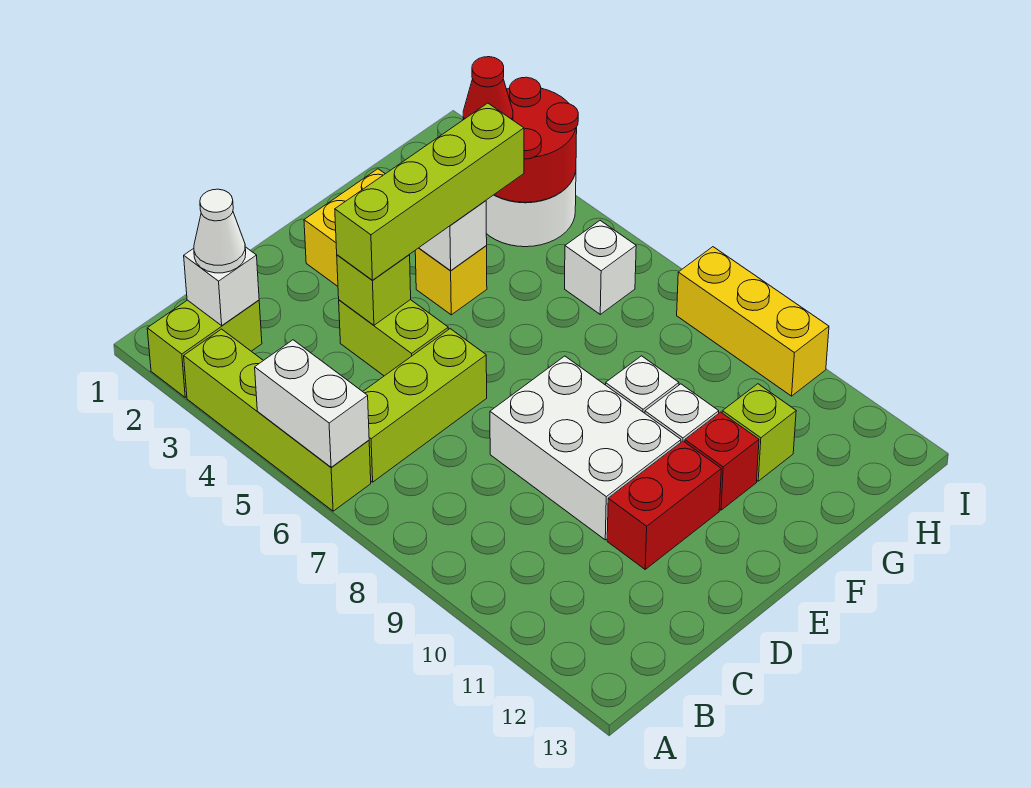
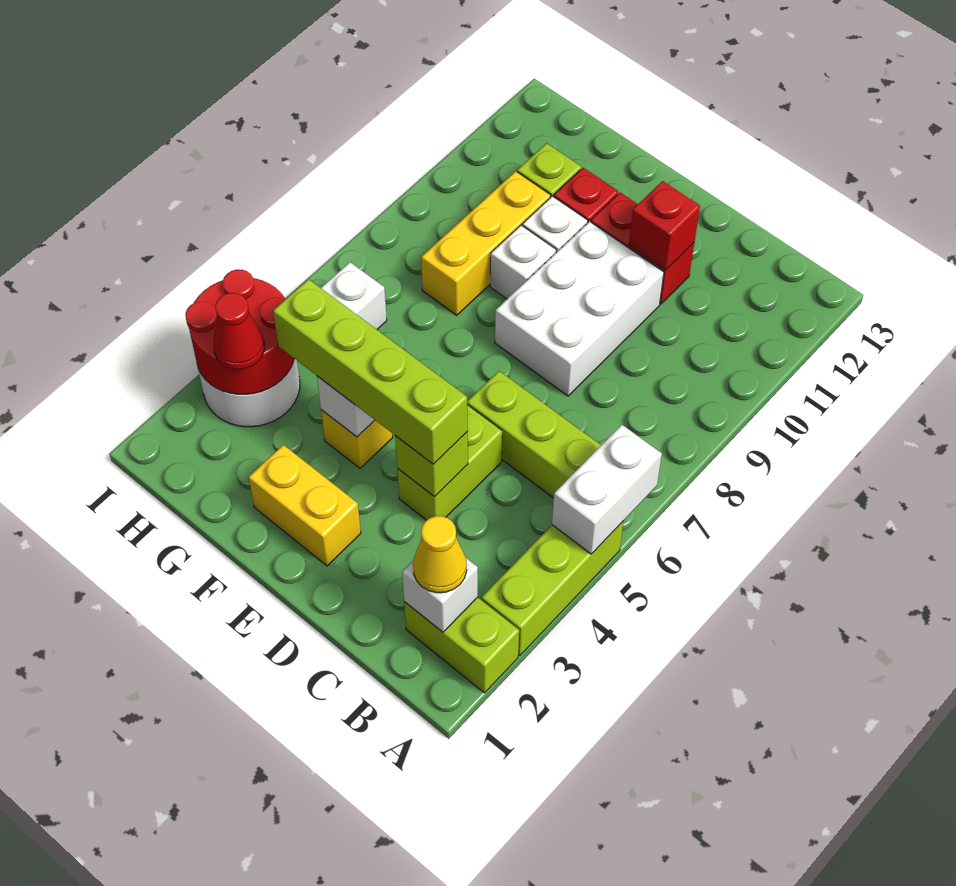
lime brick A3:A6 level 1 -> lime brick A3:A5 level 1
white cone B2 level 3 -> yellow cone B2 level 3
none -> red brick D11 level 2
yellow brick I8:I10 level 1 -> yellow brick G8:G10 level 1

